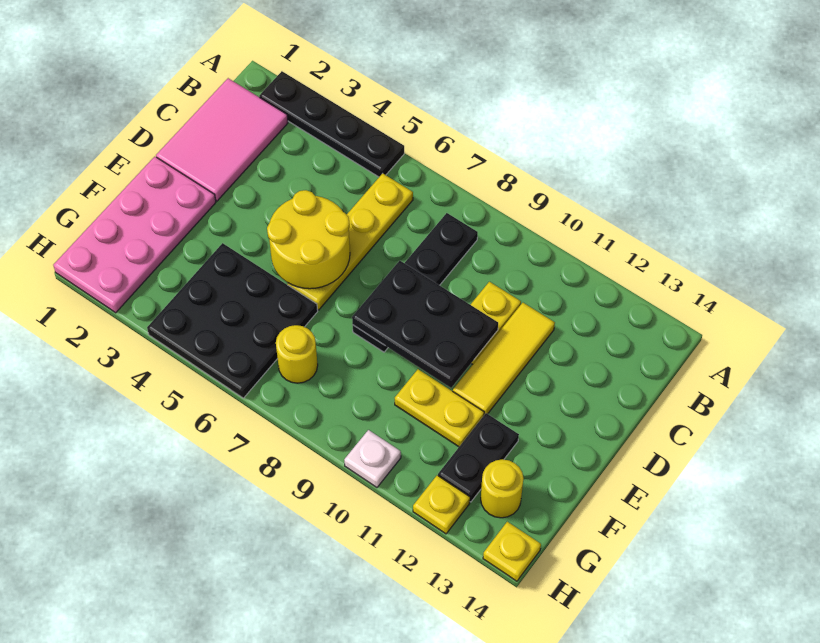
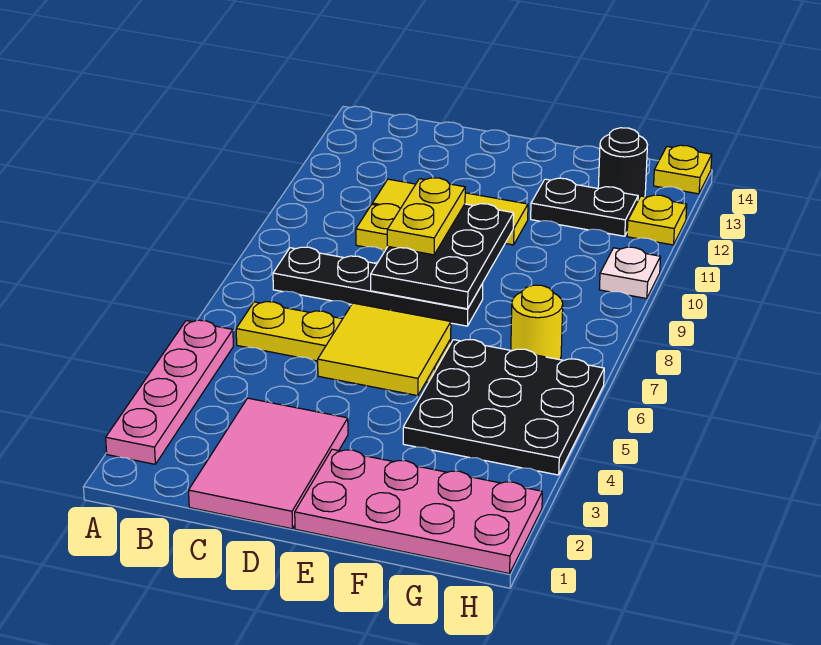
black plate A2:A5 level 1 -> pink plate A2:A5 level 1
pink tile B1:D2 level 1 -> pink tile C1:D3 level 1
yellow round brick D5:E6 level 2 -> yellow tile D5:E6 level 2
yellow plate F10:F11 level 1 -> yellow plate D9:D10 level 3
yellow round brick G13 level 1 -> black round brick G13 level 1

